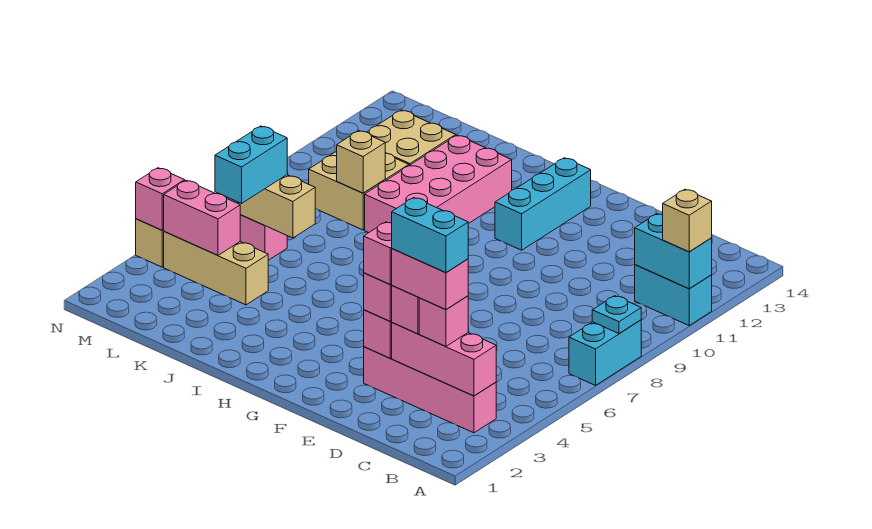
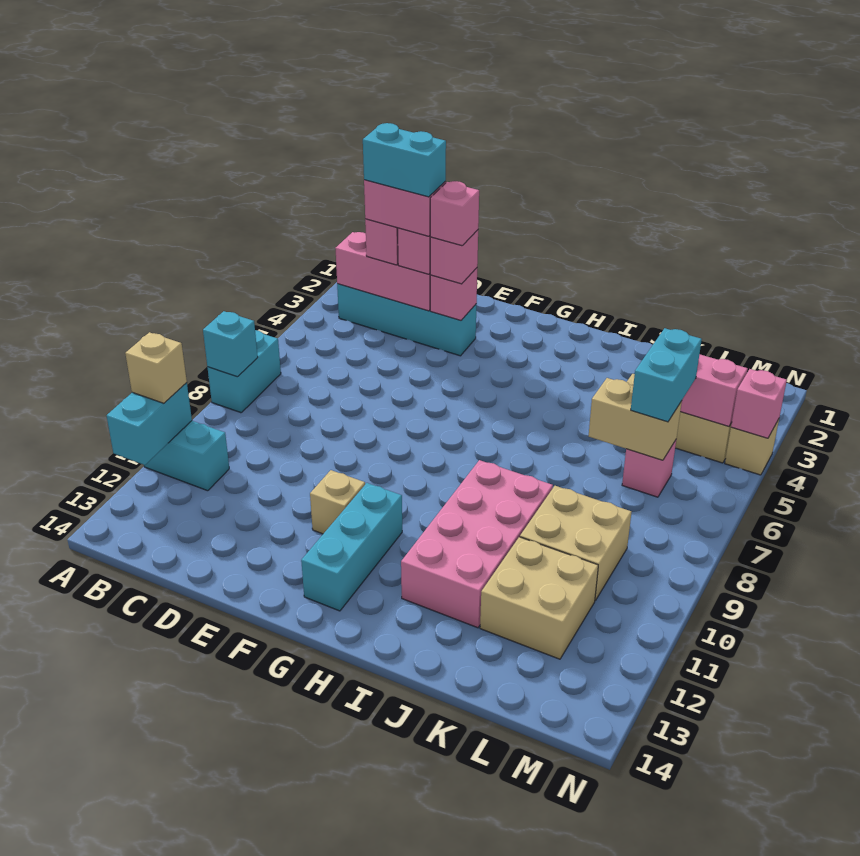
cyan plate A8 level 2 -> cyan brick A8 level 2
cyan brick A11:B11 level 2 -> cyan brick A11:A12 level 2
pink brick B3:E3 level 1 -> cyan brick B3:E3 level 1
tan brick K9 level 2 -> tan brick F11 level 1

